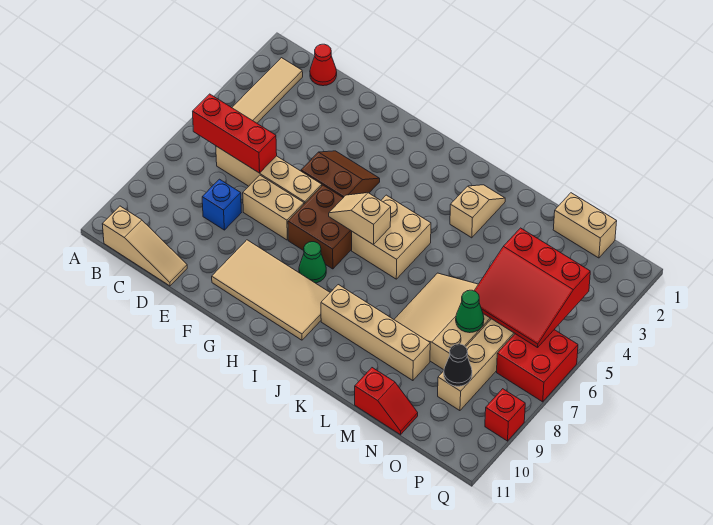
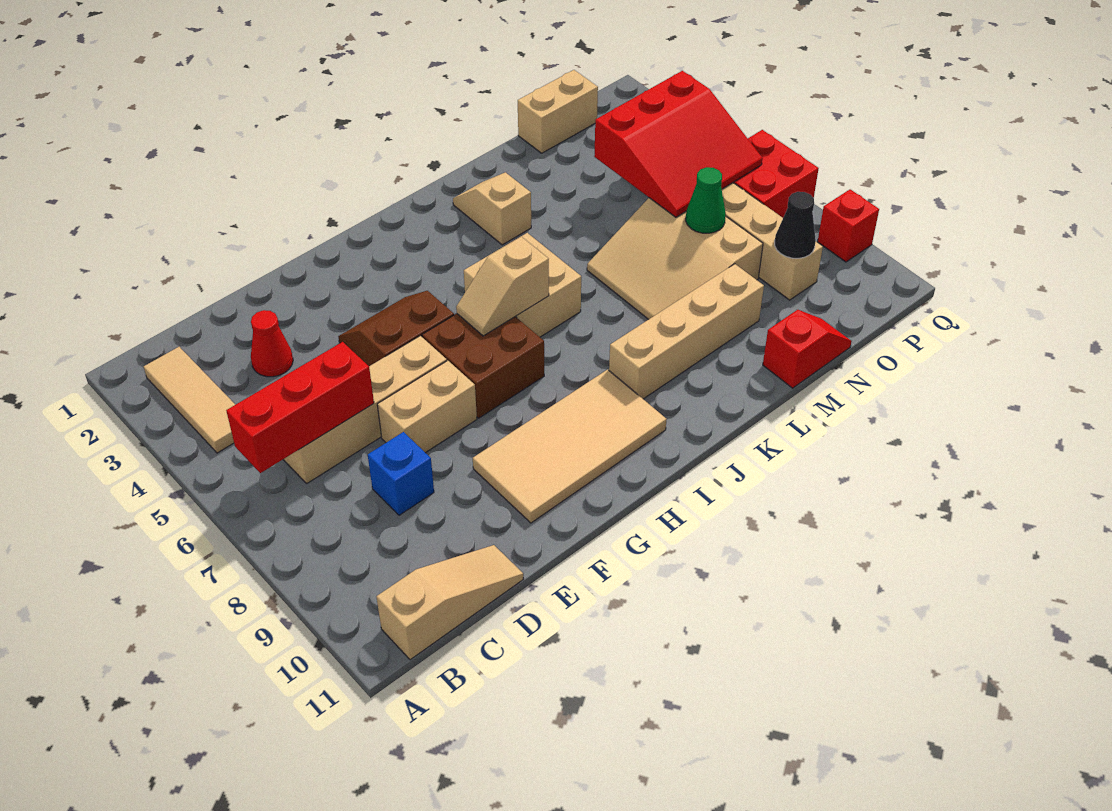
red cone C1 level 1 -> red cone D3 level 1
green cone H8 level 1 -> none

